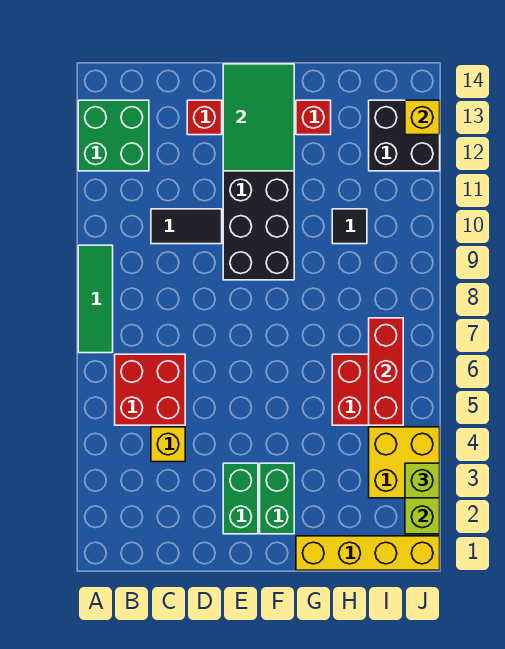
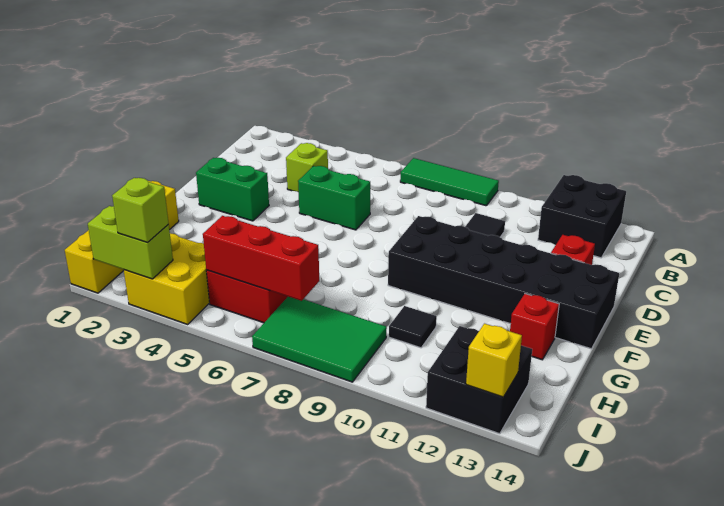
green brick A12:B13 level 1 -> black brick A12:B13 level 1
red brick B5:C6 level 1 -> none
yellow brick C4 level 1 -> lime brick C4 level 1
green tile E12:F14 level 2 -> green tile I7:J9 level 1
green brick F2:F3 level 1 -> green brick D5:D6 level 1

